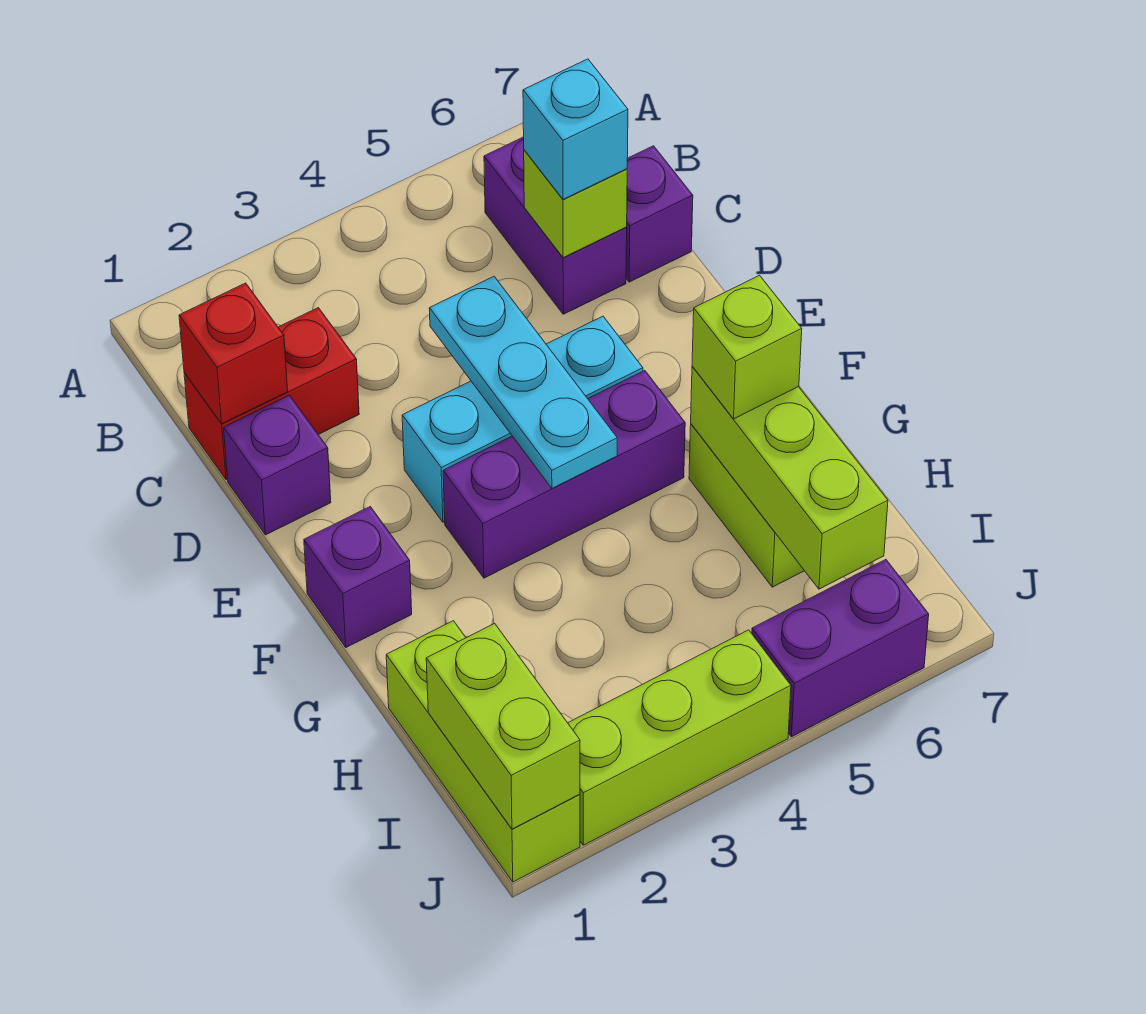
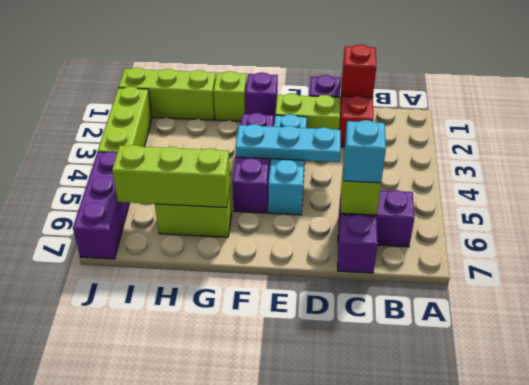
lime brick G6 level 3 -> lime brick G1 level 1
lime brick I1:J1 level 2 -> lime brick D2:E2 level 1
purple brick J5:J6 level 1 -> purple brick J5:J7 level 1

